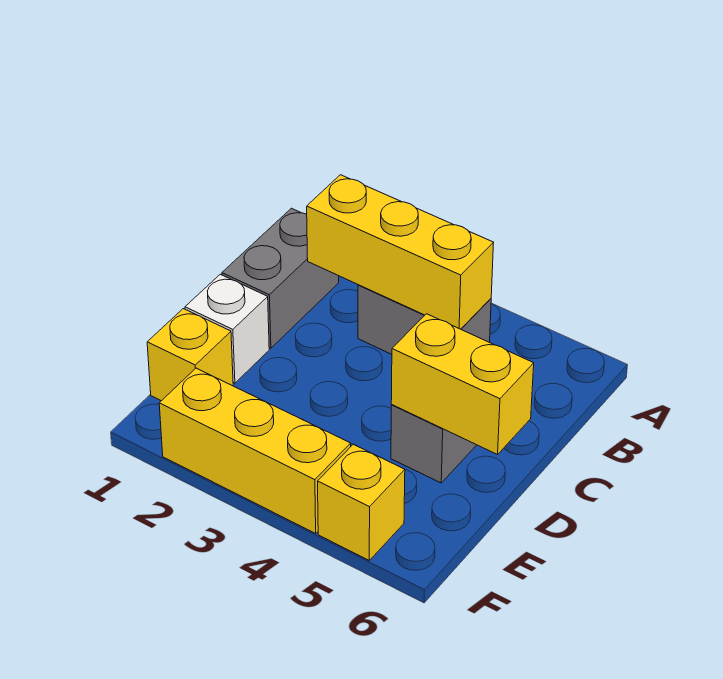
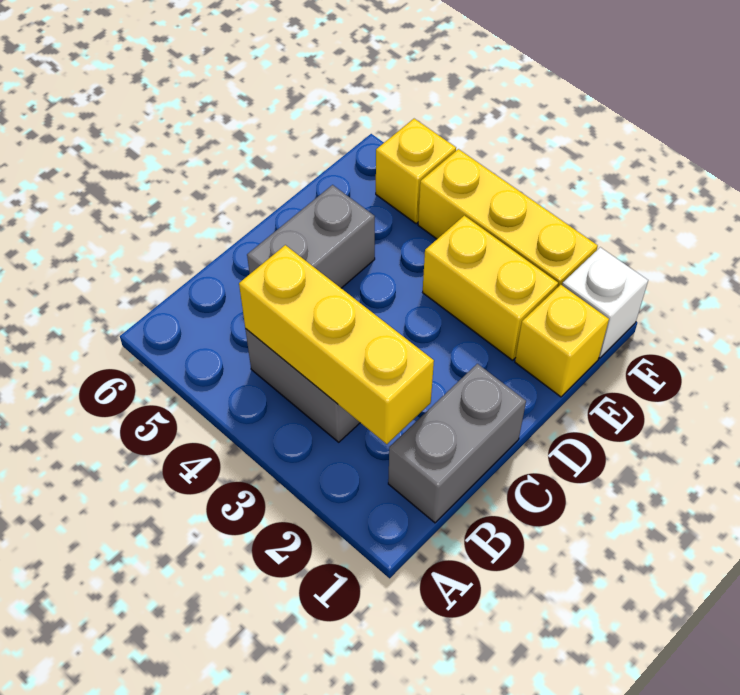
white brick D1 level 1 -> white brick F1 level 1
yellow brick D5:D6 level 2 -> yellow brick E2:E3 level 1

